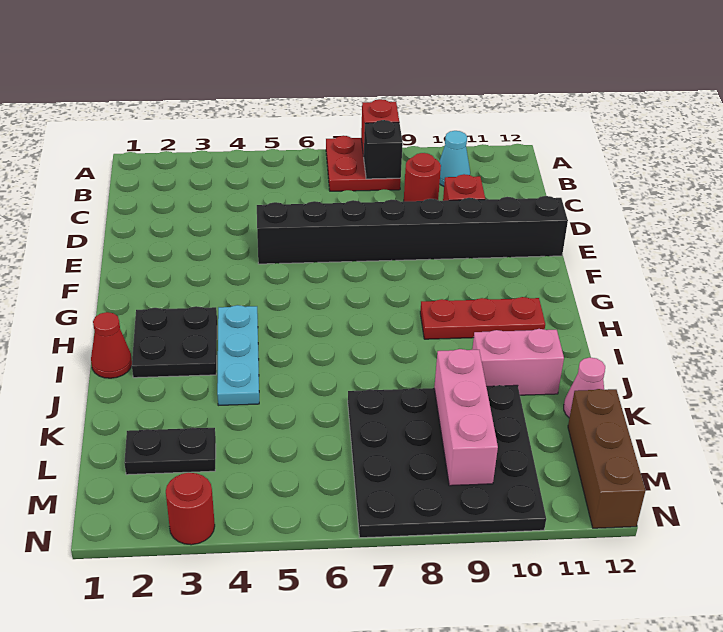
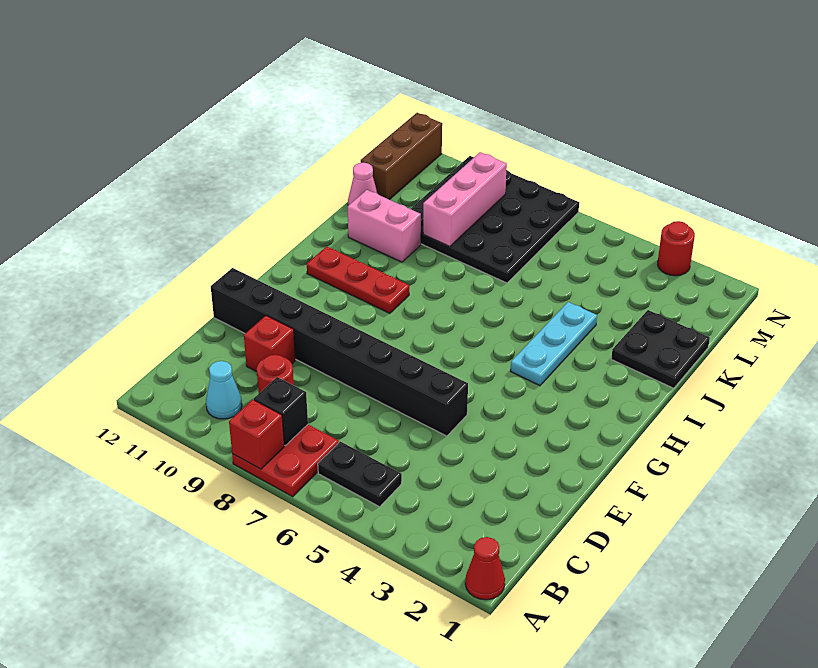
black plate H2:I3 level 1 -> black plate J1:K2 level 1
red cone I1 level 1 -> red cone A1 level 1
black plate L2:L3 level 1 -> black plate B5:B6 level 1

